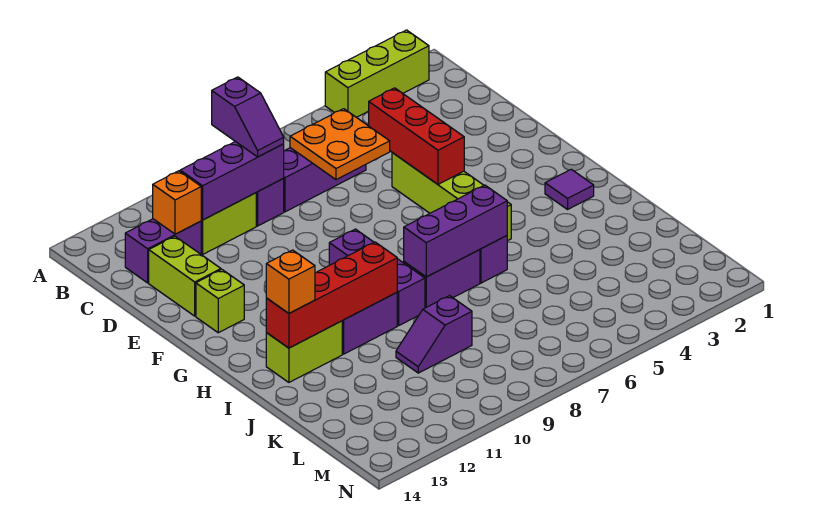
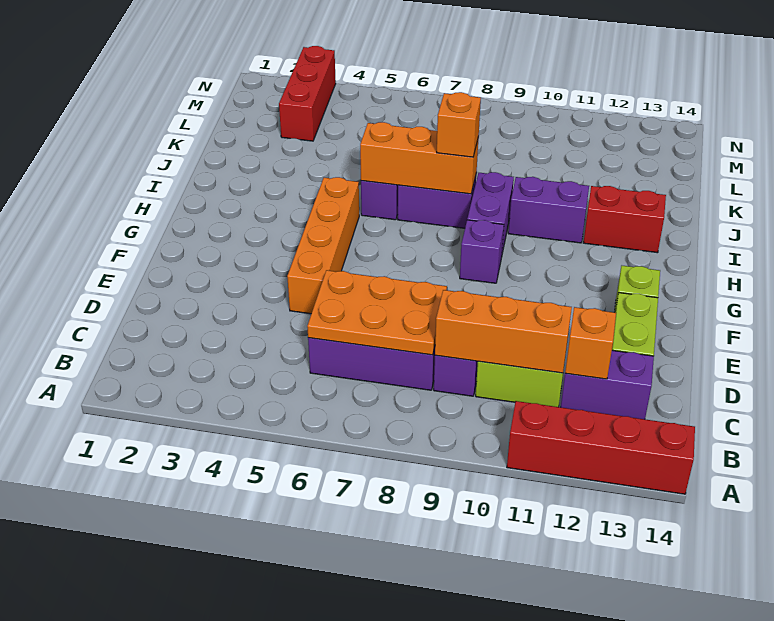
lime brick A2:A4 level 1 -> none
purple slope B9:C9 level 3 top B -> none
orange plate C6:D7 level 2 -> orange plate C6:D8 level 2
purple brick C9:C11 level 2 -> orange brick C9:C11 level 2
red brick D5:F5 level 2 -> red brick L3:N3 level 1
lime brick E5:H5 level 1 -> orange brick E5:H5 level 1
purple tile H2 level 1 -> none
purple brick I6:I8 level 2 -> orange brick I6:I8 level 2
red brick I10:I13 level 2 -> red brick A11:A14 level 1
lime brick I12:I13 level 1 -> red brick I12:I13 level 1
orange brick I13 level 3 -> orange brick I8 level 3
purple slope K9:K10 level 1 top 9 -> none

